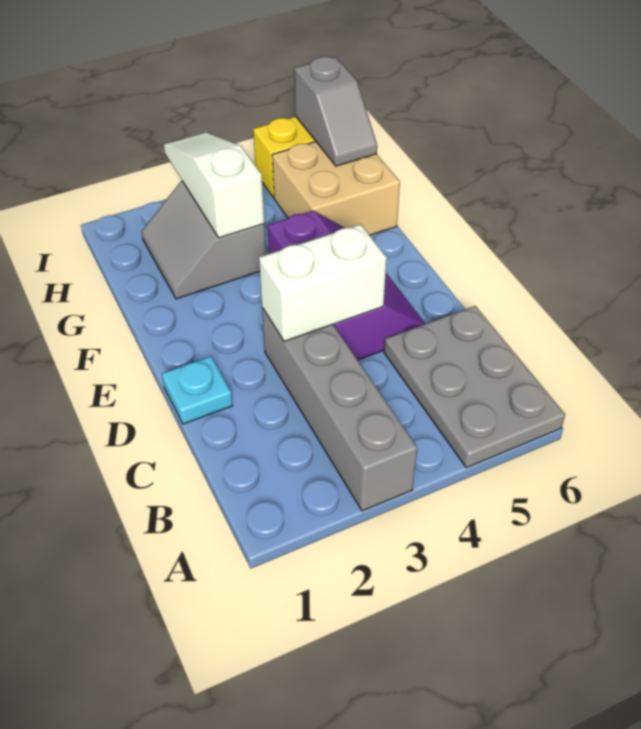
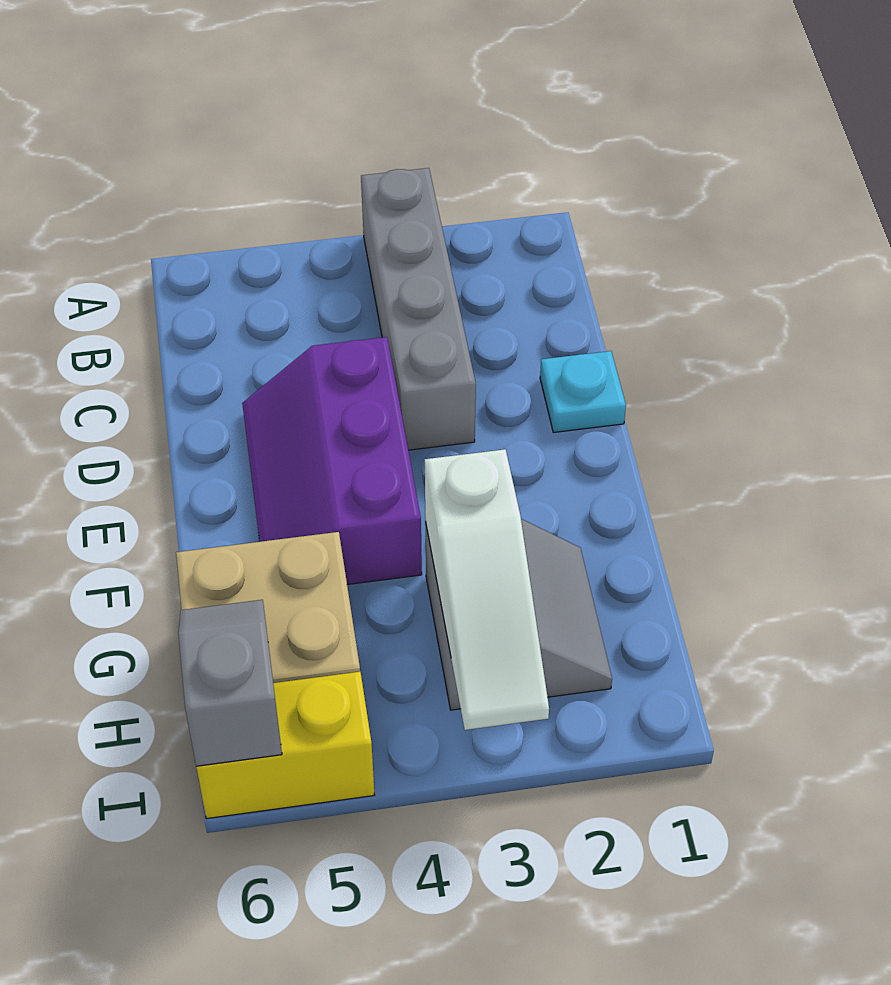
grey plate A5:C6 level 1 -> none
white brick D3:D4 level 2 -> none

